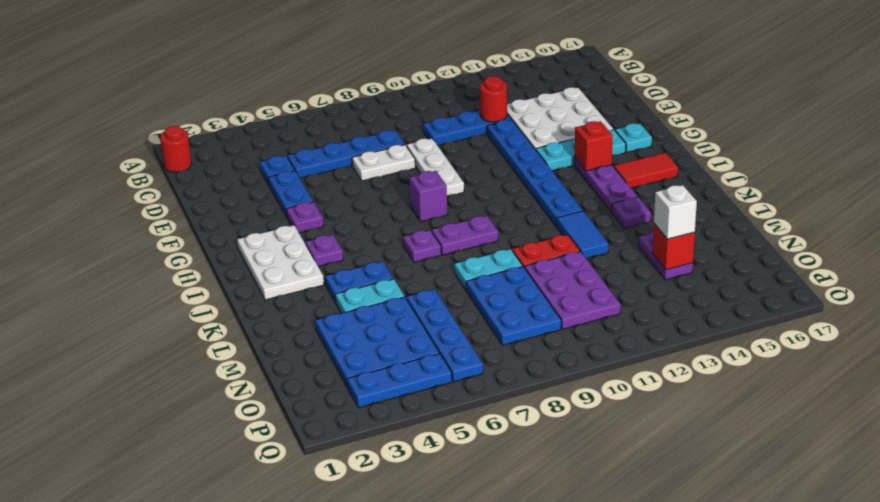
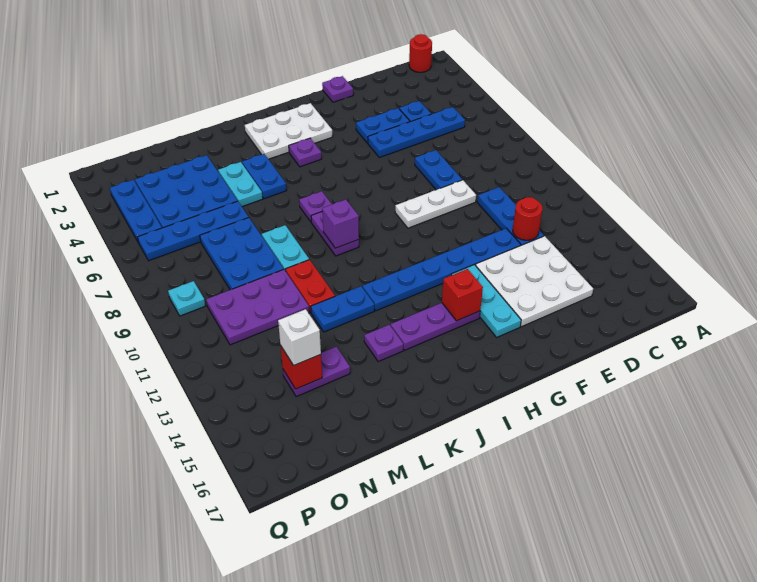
blue plate D5:D8 level 1 -> blue plate C5:F5 level 1
white plate E7:E8 level 1 -> blue plate E7:E8 level 1
purple plate G4 level 1 -> purple plate F1 level 1
cyan plate G16 level 1 -> cyan plate P9 level 1
purple brick H8 level 1 -> purple brick J9 level 2
red tile I15:I16 level 1 -> none
blue tile K12:L12 level 1 -> blue plate K12:L12 level 1
blue plate M8:O9 level 1 -> blue plate M7:N9 level 1

